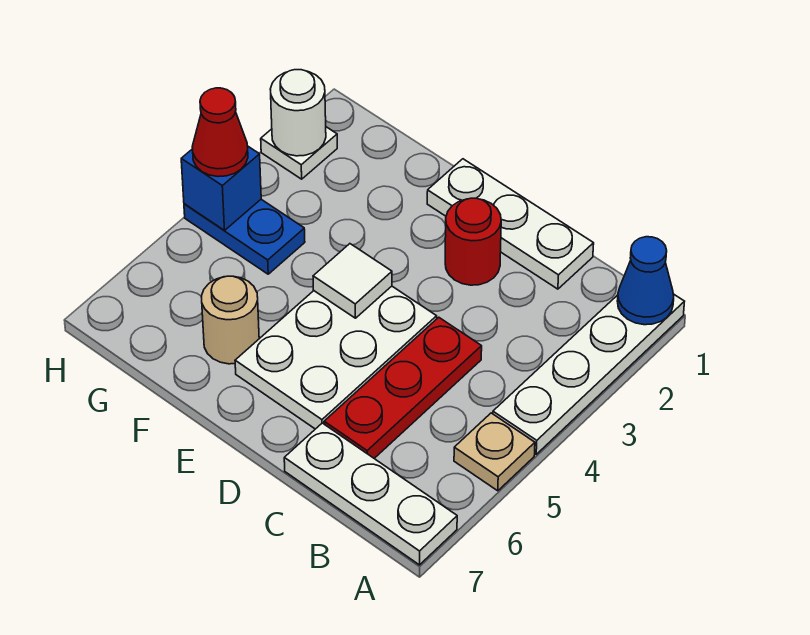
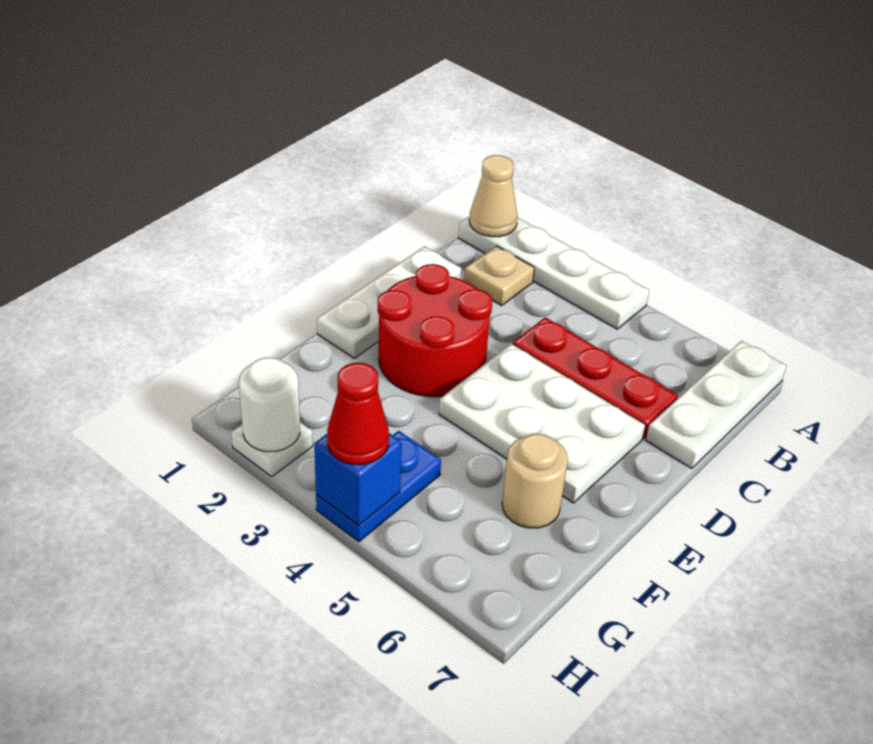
blue cone A1 level 2 -> tan cone A1 level 2
tan plate A5 level 1 -> tan plate B2 level 1
red round brick D2 level 1 -> red round brick D2:E3 level 1
white tile E4 level 2 -> none

